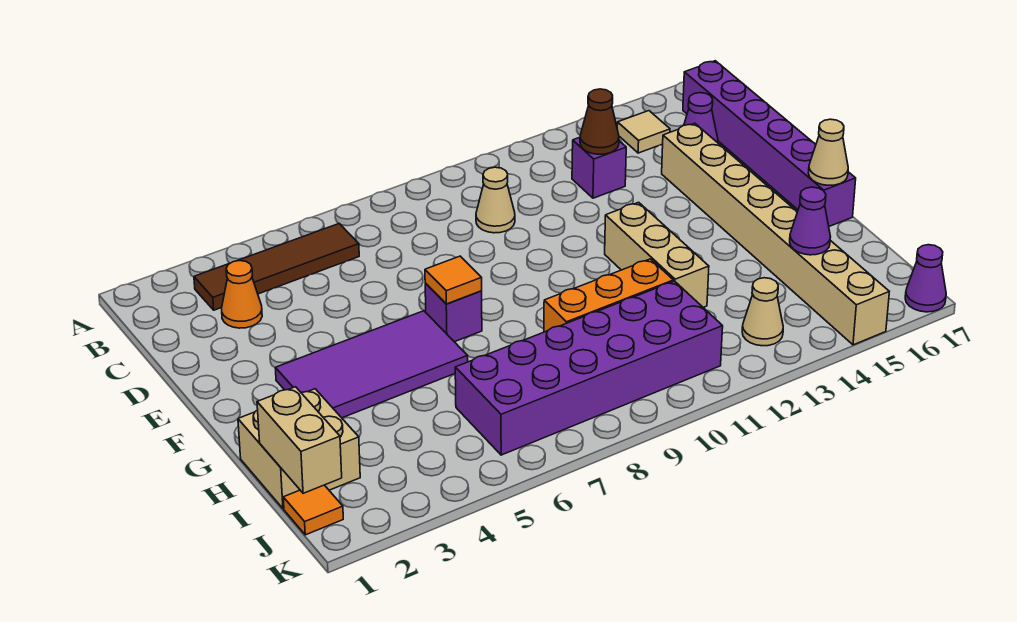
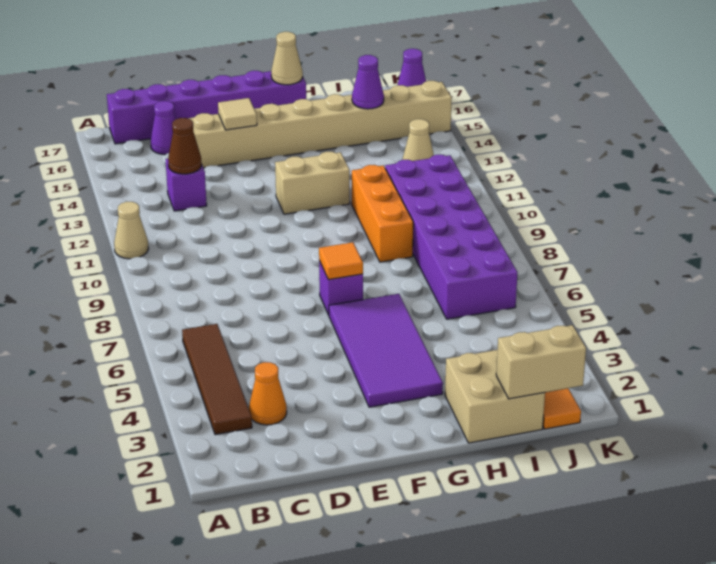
tan tile B15 level 1 -> tan tile E15 level 2
tan cone C10 level 1 -> tan cone A11 level 1
tan brick F12:H12 level 1 -> tan brick F12:G12 level 1

